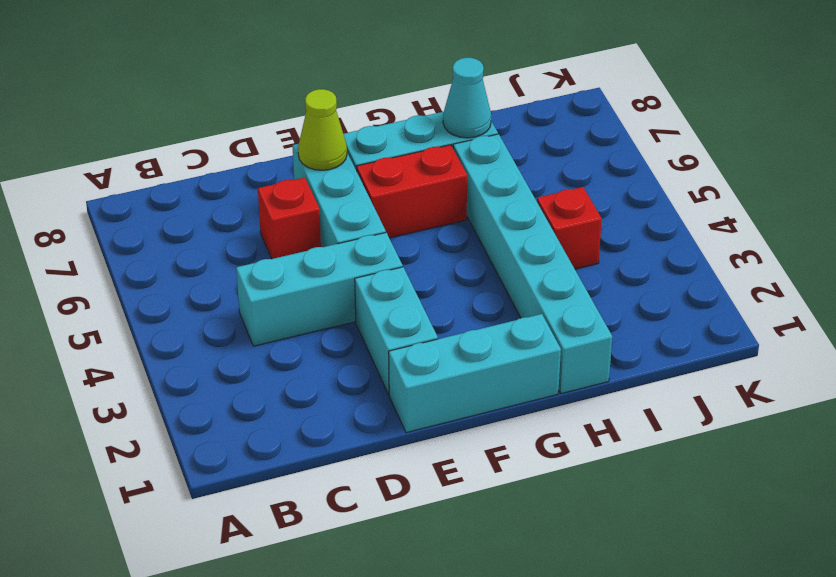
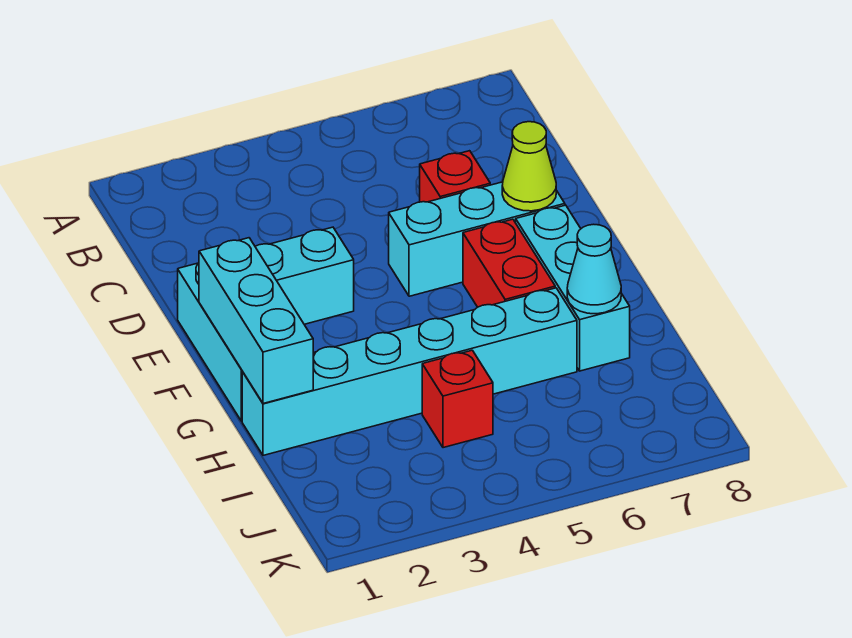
cyan brick C4:E4 level 1 -> cyan brick F1:H1 level 2

